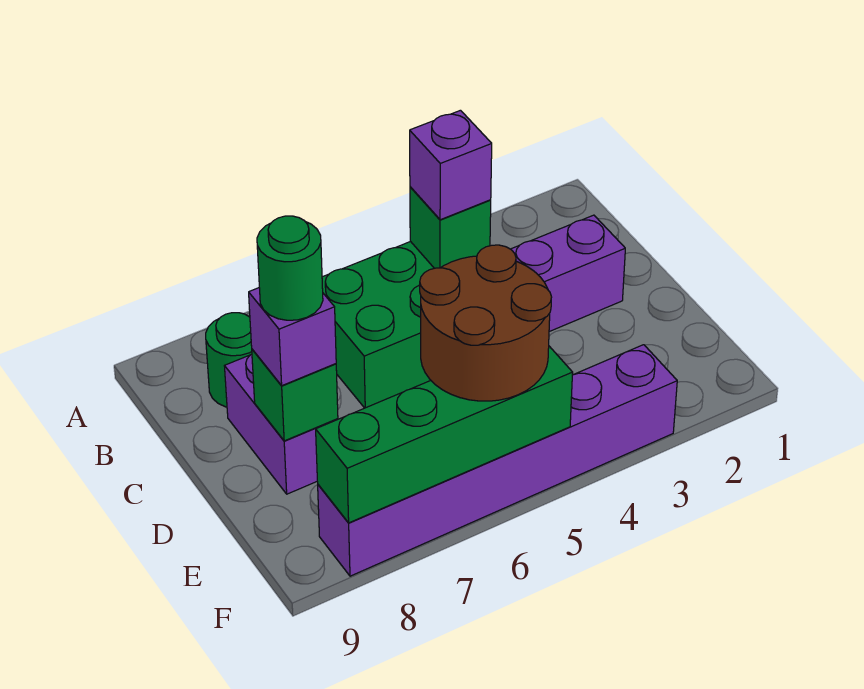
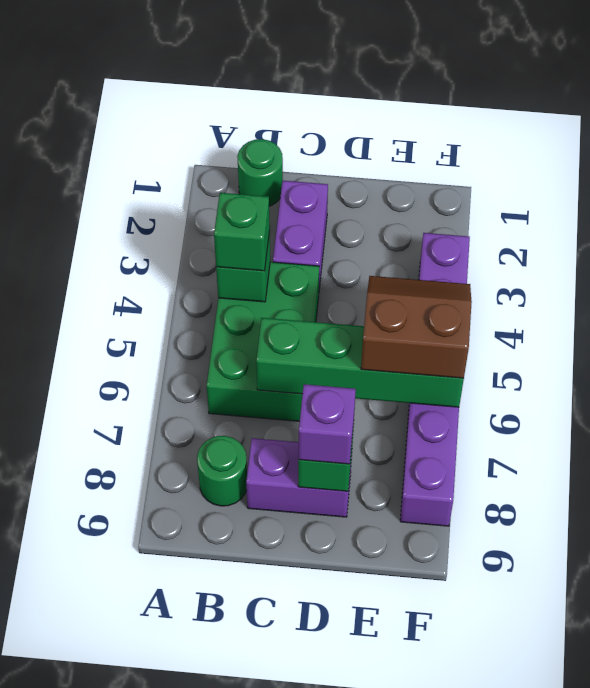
purple brick B4 level 3 -> green brick B4 level 3
green round brick D8 level 4 -> green round brick B1 level 1
brown round brick E5:F6 level 3 -> brown slope E5:F6 level 3 top 6
green brick F5:F8 level 2 -> green brick C6:F6 level 2

